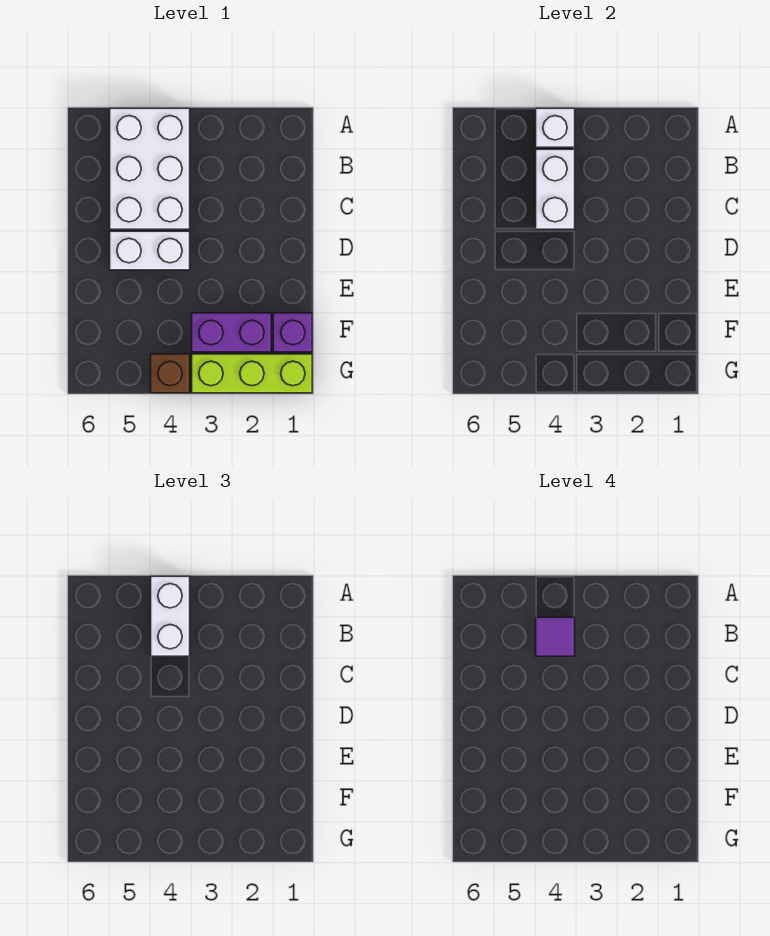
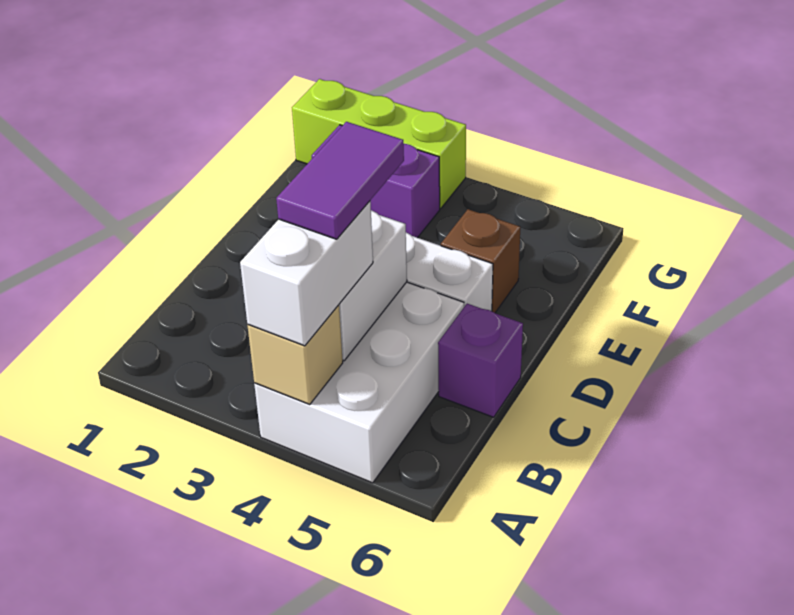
white brick A4 level 2 -> tan brick A4 level 2
purple tile B4 level 4 -> purple tile B4:C4 level 4
purple brick F1 level 1 -> purple brick C6 level 1
brown brick G4 level 1 -> brown brick E5 level 1

